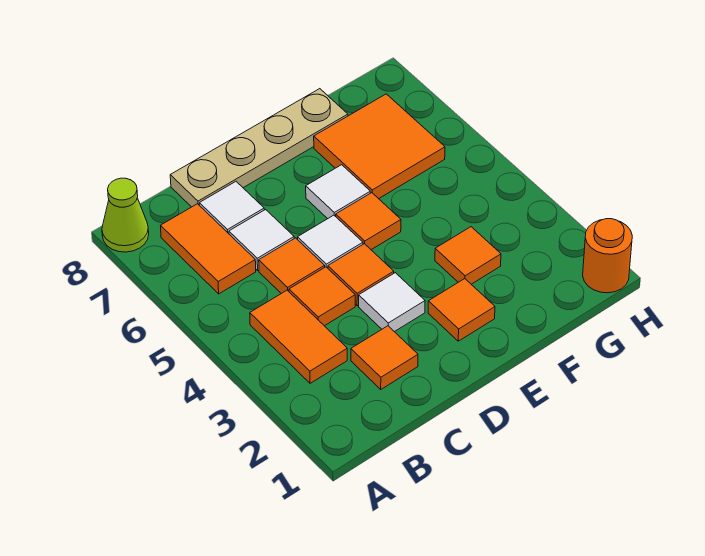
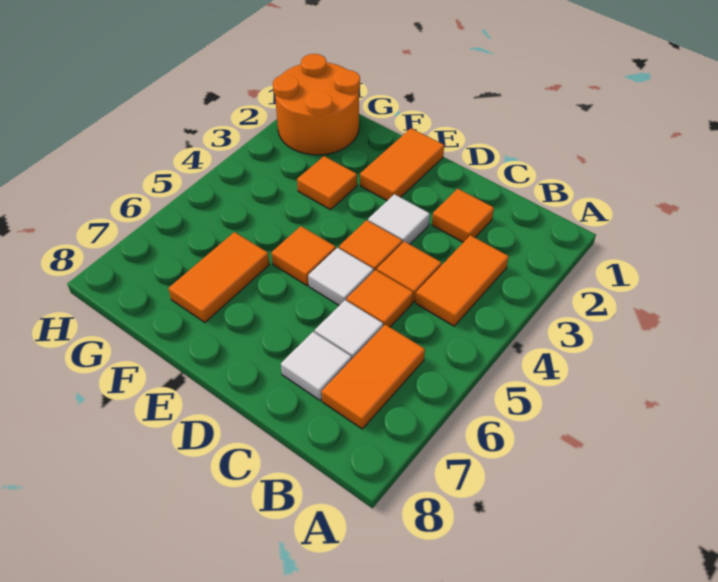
lime cone A8 level 1 -> none
tan plate C8:F8 level 1 -> none
orange tile E2 level 1 -> orange tile E1:E2 level 1
white tile E6 level 1 -> none
orange tile F6:G7 level 1 -> orange tile F6:F7 level 1
orange round brick H1 level 1 -> orange round brick G1:H2 level 1

